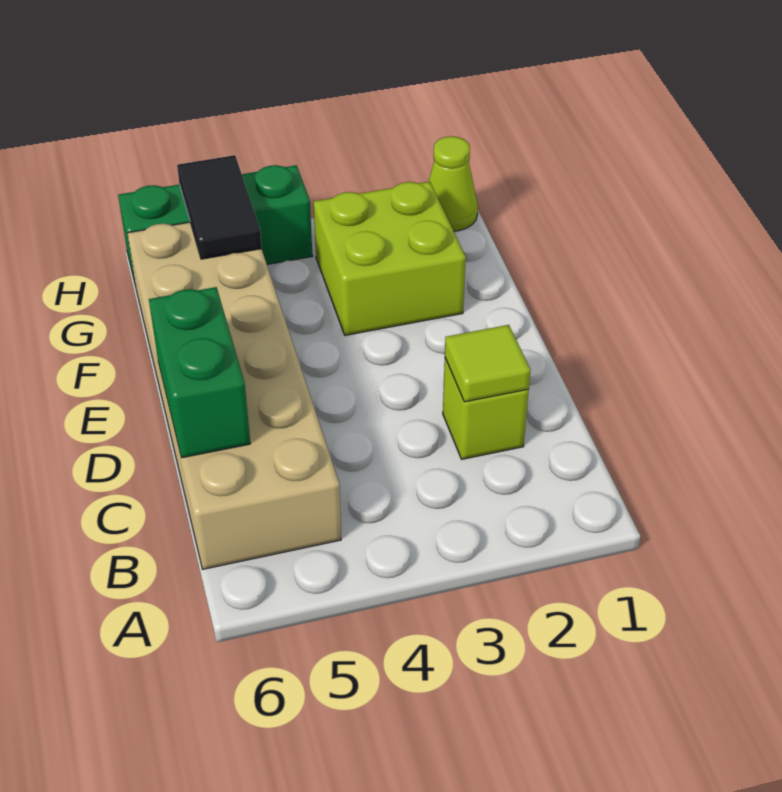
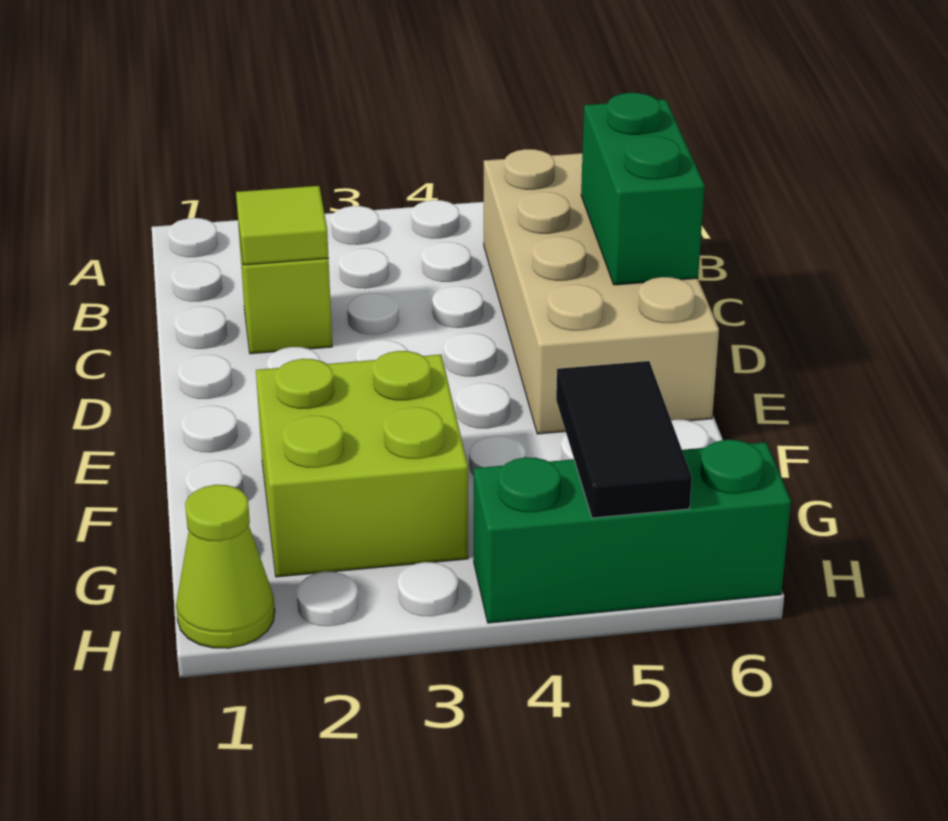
tan brick B5:G6 level 1 -> tan brick B5:E6 level 1

